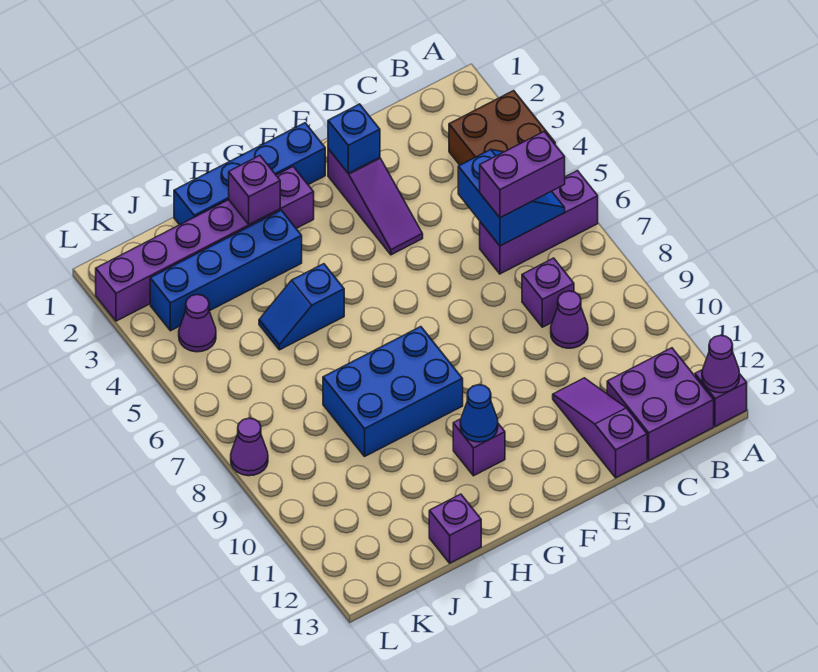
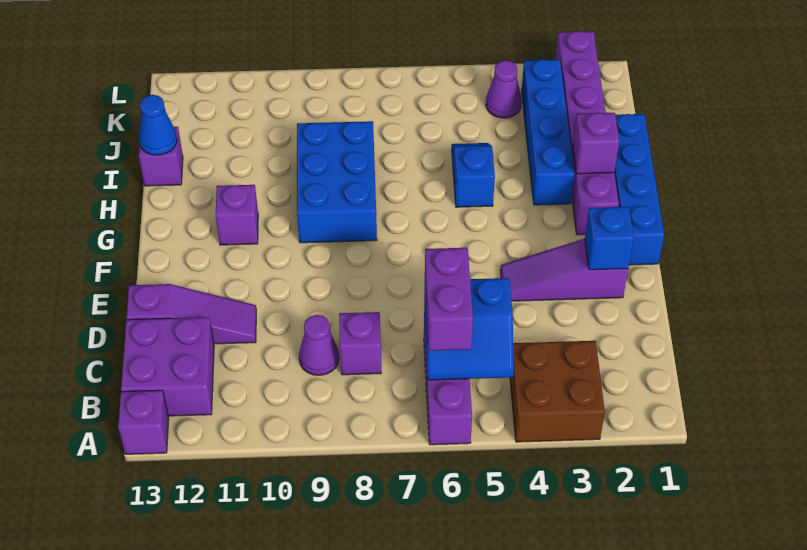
purple cone A13 level 2 -> none
blue cone G11 level 2 -> blue cone I13 level 2
purple cone L8 level 1 -> none

